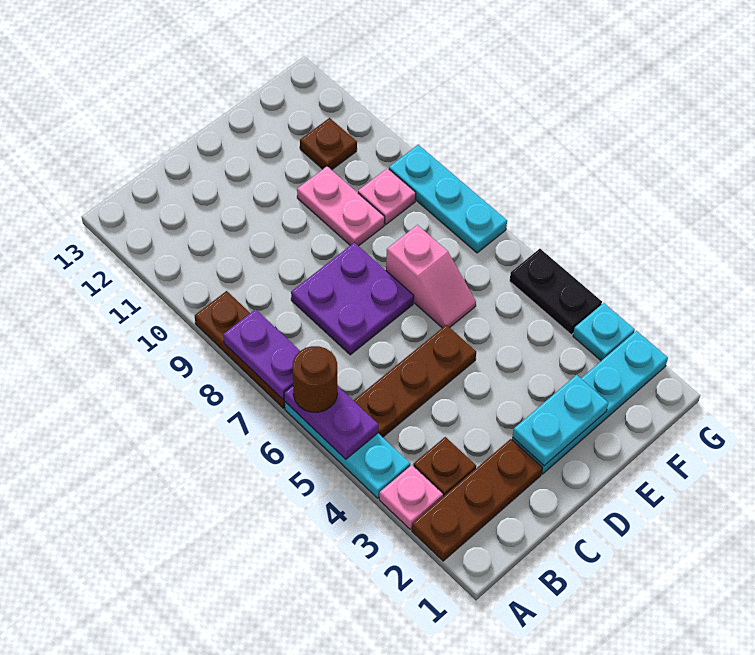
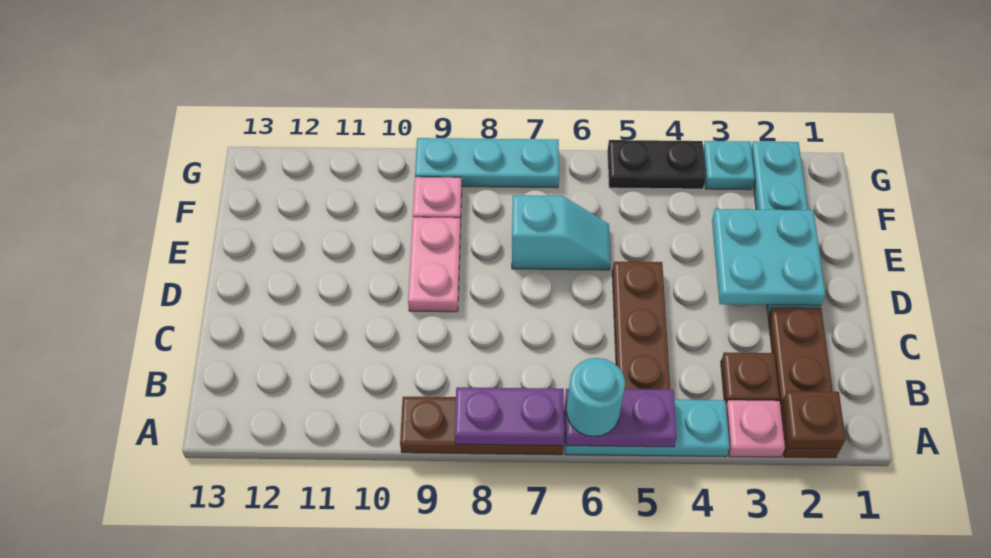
brown round brick A6 level 3 -> cyan round brick A6 level 3
purple plate C7:D8 level 1 -> none
cyan plate D2:E2 level 2 -> cyan plate D2:E3 level 2
pink slope E6:E7 level 1 top 7 -> cyan slope E6:E7 level 1 top 7
pink plate E9:E10 level 1 -> pink plate D9:E9 level 1
brown plate F11 level 1 -> brown plate A2 level 2

